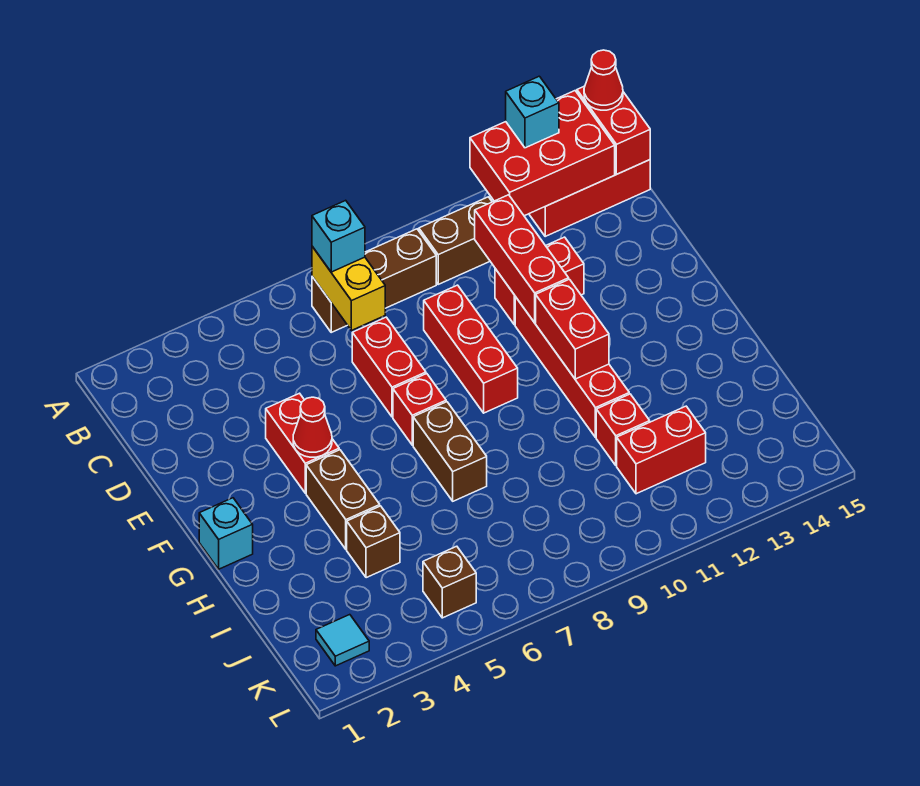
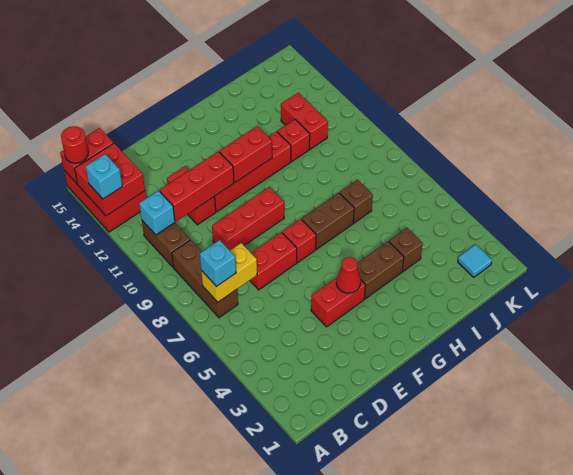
red brick A12:B14 level 2 -> red brick A13:B14 level 2
red cone A15 level 3 -> red round brick A15 level 3
cyan brick G1 level 1 -> cyan brick B11 level 2
brown brick K5 level 1 -> brown brick I7 level 1

